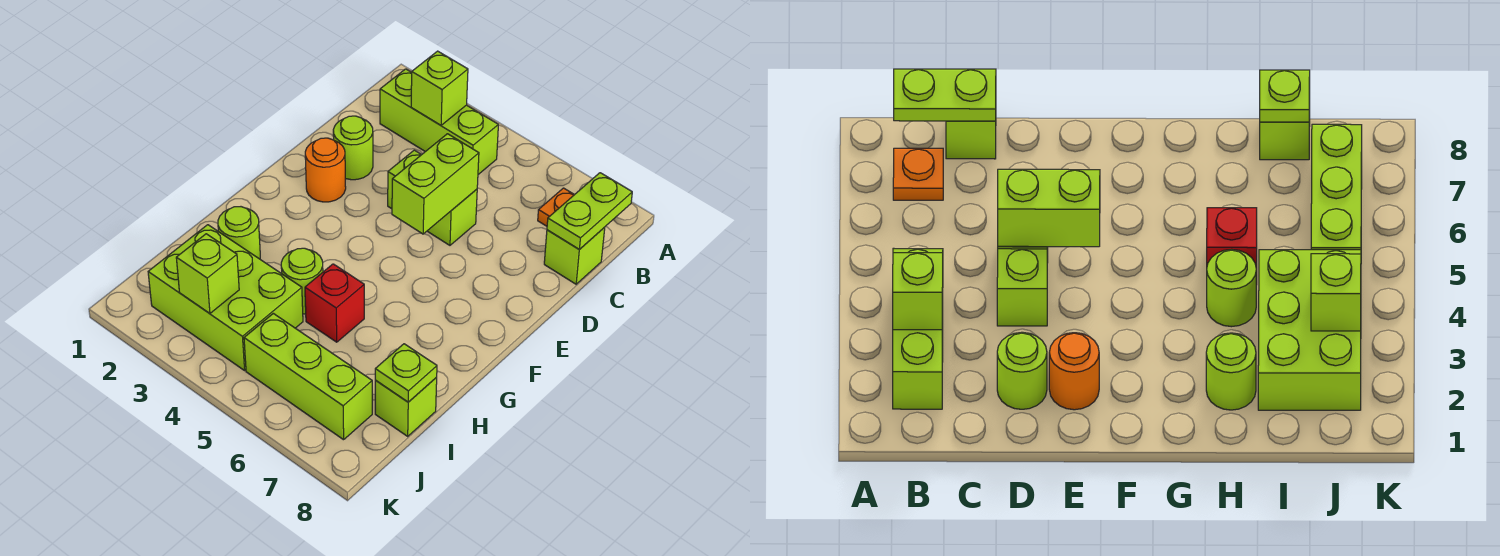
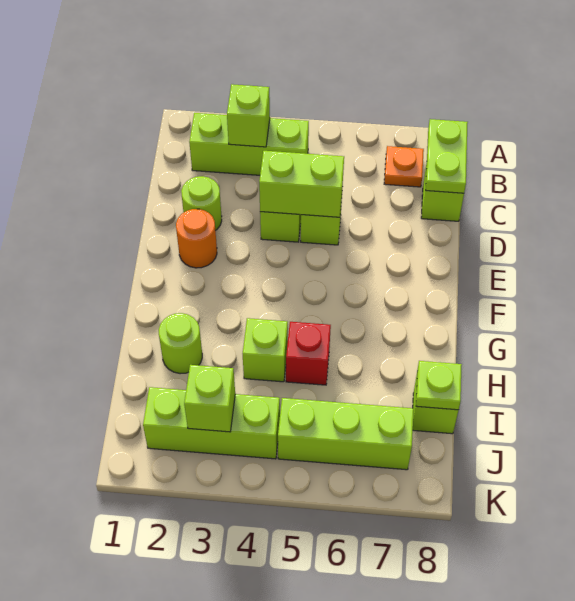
lime brick D5:E5 level 2 -> lime brick D4:D5 level 2
lime round brick H4 level 1 -> lime brick H4 level 1
lime brick I2:J4 level 1 -> lime brick J2:J4 level 1

